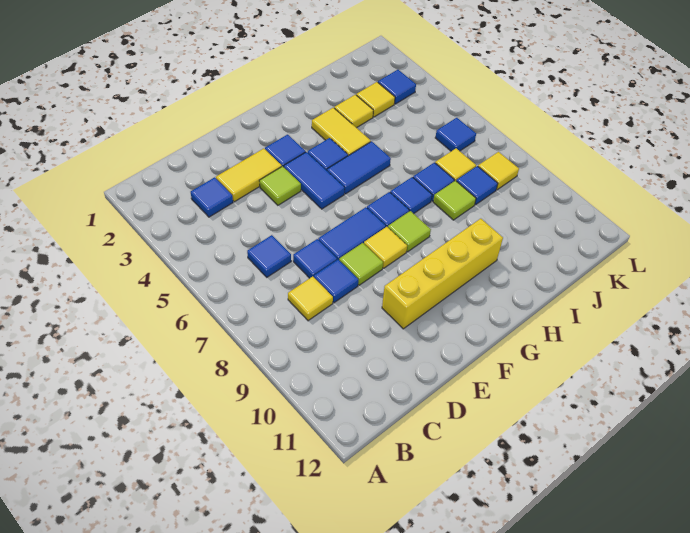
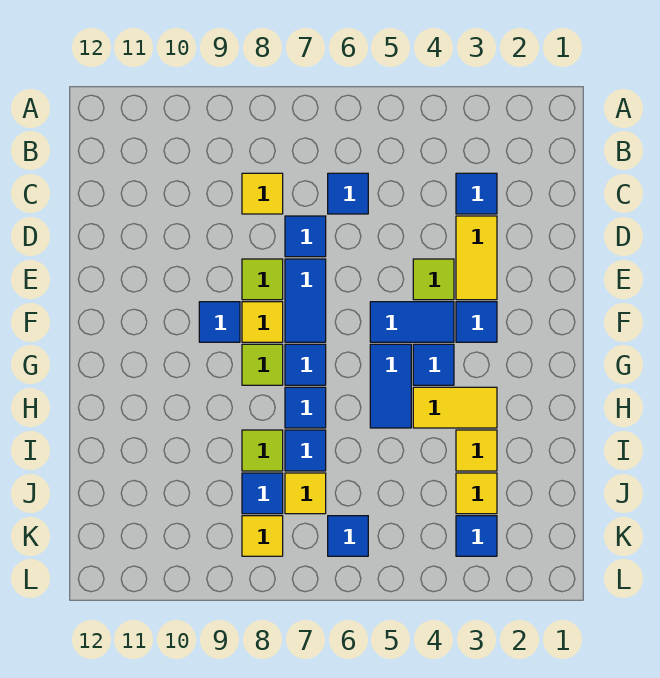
blue tile D8 level 1 -> blue tile F9 level 1
yellow brick E10:H10 level 1 -> none

